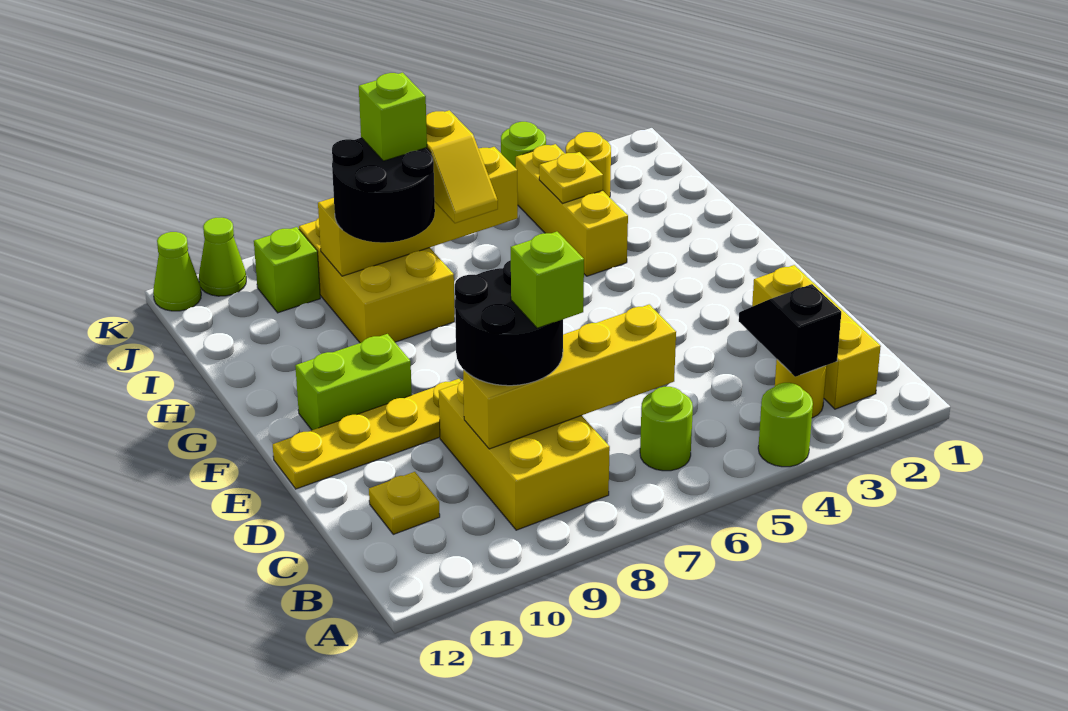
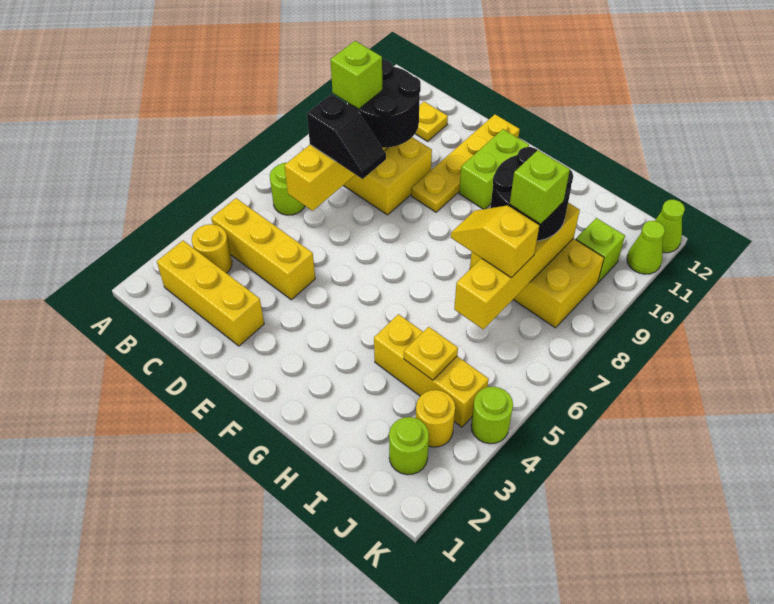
lime round brick A4 level 1 -> lime round brick J2 level 1
black slope B3:C3 level 2 top B -> black slope C7:D7 level 3 top C
none -> yellow brick B4:D4 level 1

